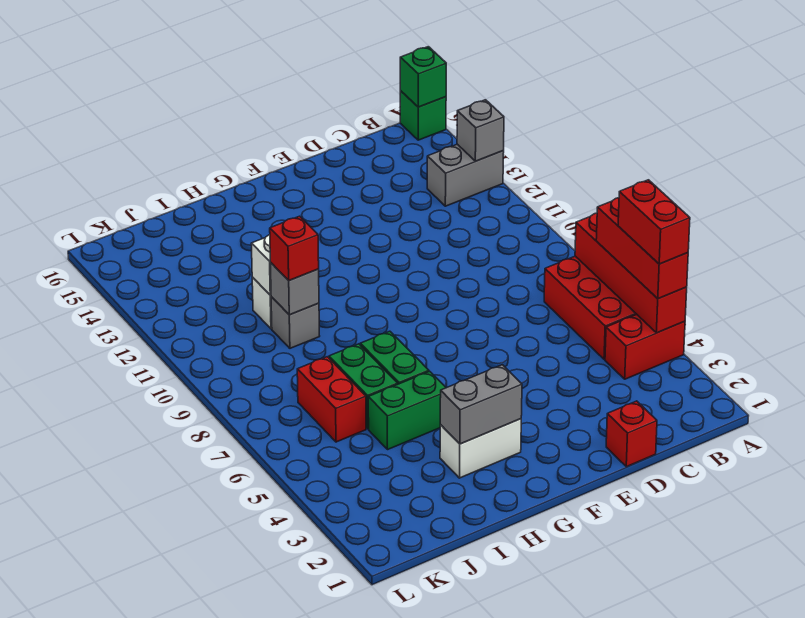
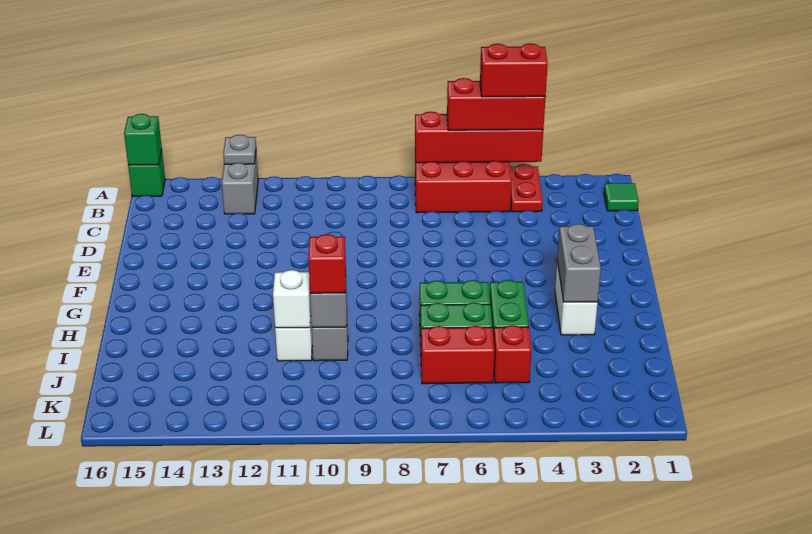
red brick A4:B4 level 1 -> red plate A4:B4 level 1
grey brick A13 level 2 -> grey plate A13 level 2
none -> green tile B1 level 1
red brick D1 level 1 -> red brick J5 level 1

